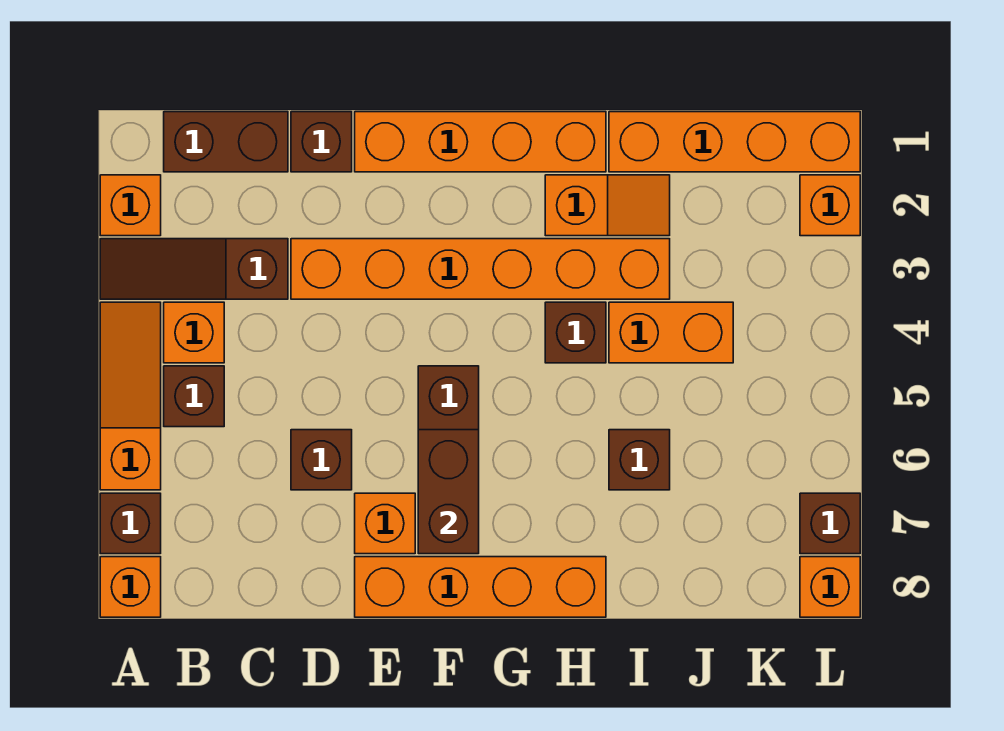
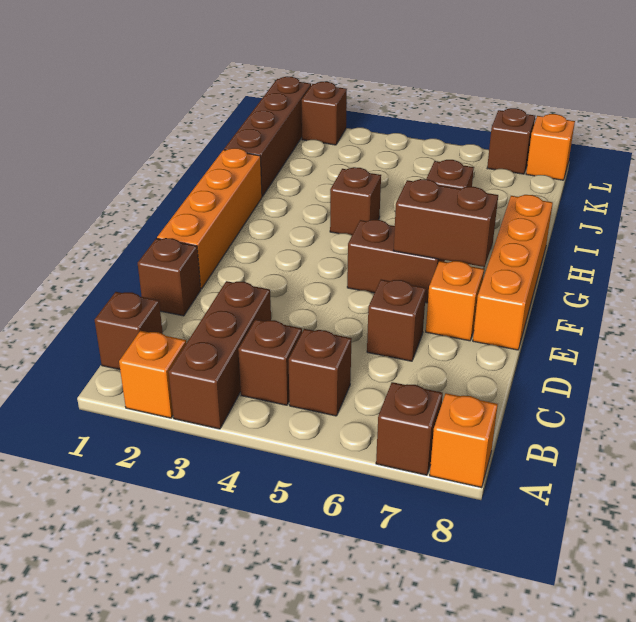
brown slope A3:C3 level 1 top C -> brown brick A3:C3 level 1
orange slope A4:A6 level 1 top 6 -> none
brown brick B1:C1 level 1 -> brown brick B1 level 1
orange brick B4 level 1 -> brown brick B4 level 1
orange brick D3:I3 level 1 -> none
orange slope H2:I2 level 1 top H -> none
orange brick I1:L1 level 1 -> brown brick I1:L1 level 1
orange brick I4:J4 level 1 -> none
orange brick L2 level 1 -> brown brick L2 level 1

